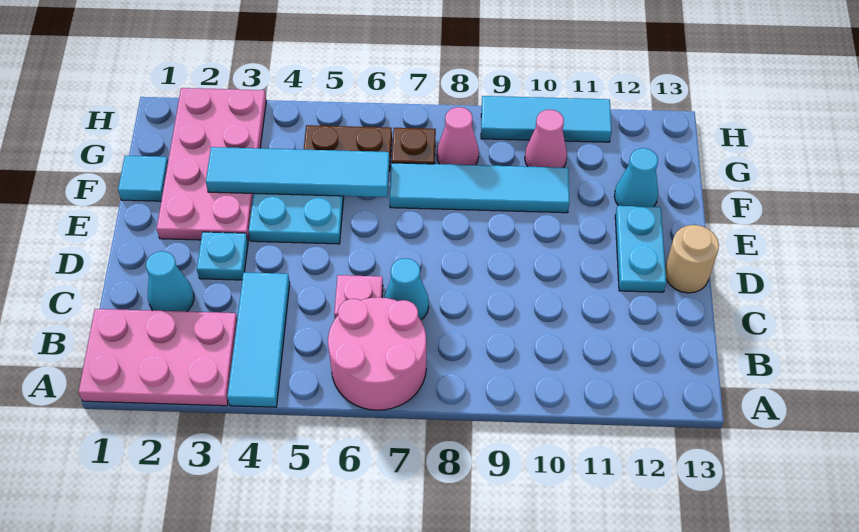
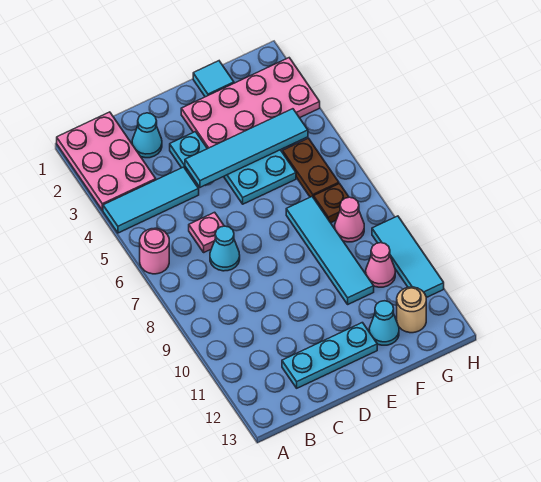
pink round brick A6:B7 level 1 -> pink round brick A6 level 1
cyan plate D12:E12 level 1 -> cyan plate C12:E12 level 1
tan round brick D13 level 1 -> tan round brick G12 level 1
cyan tile F3:F6 level 2 -> cyan tile D4:G4 level 2

